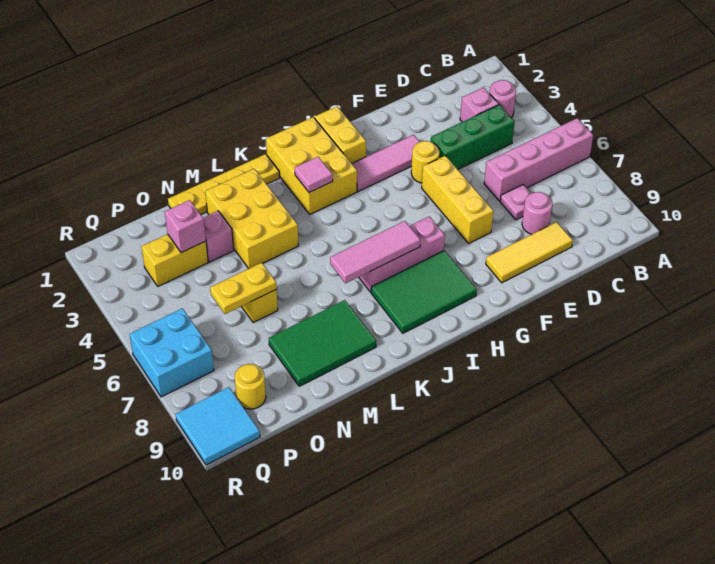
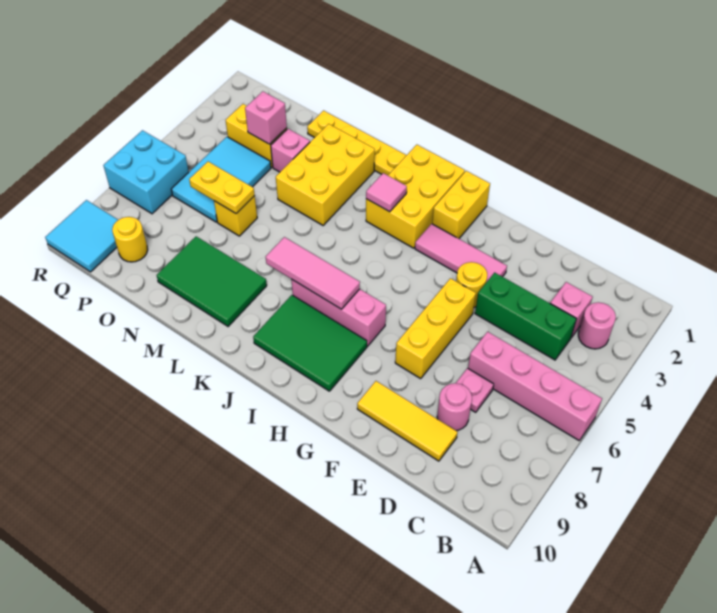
none -> cyan tile O4:P6 level 1

